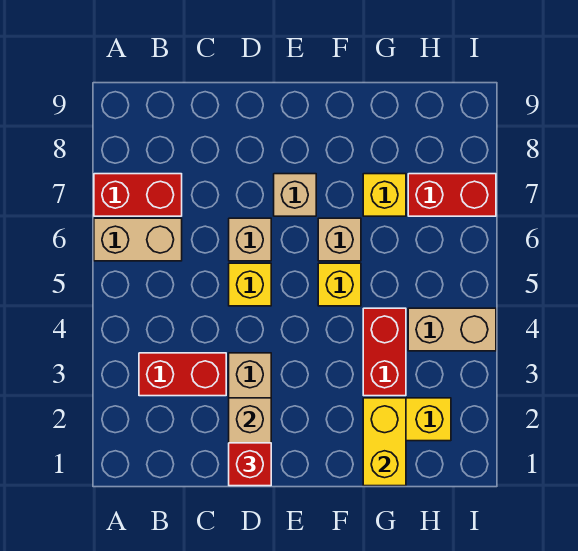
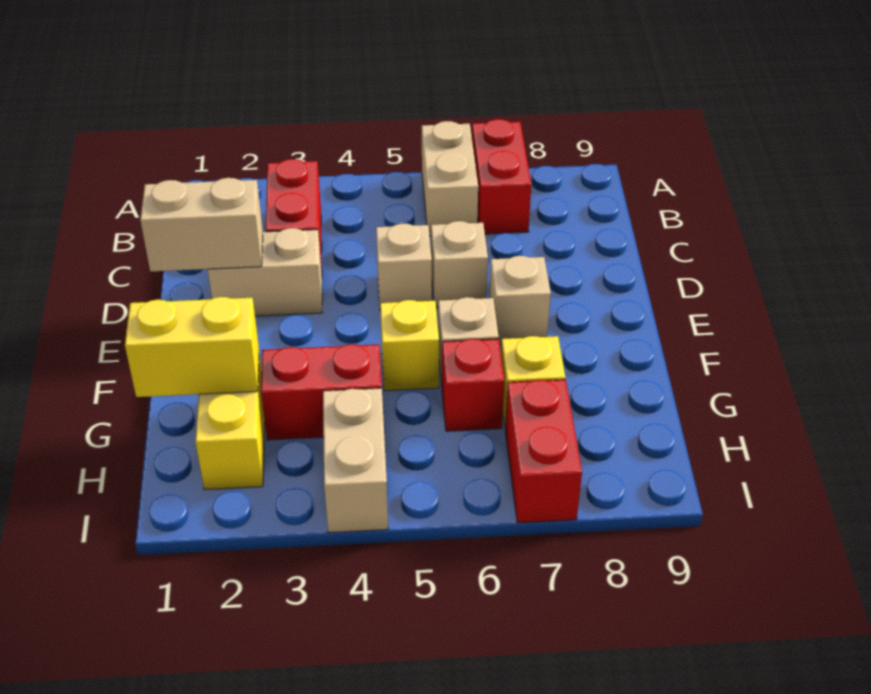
red brick D1 level 3 -> red brick G6 level 1
yellow brick D5 level 1 -> tan brick D5 level 1

